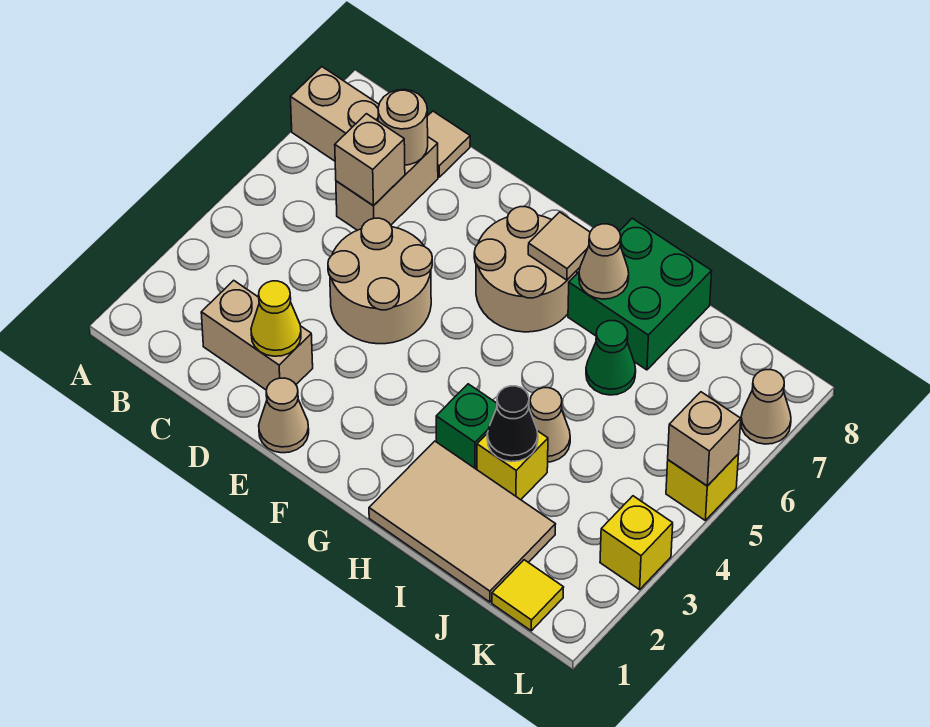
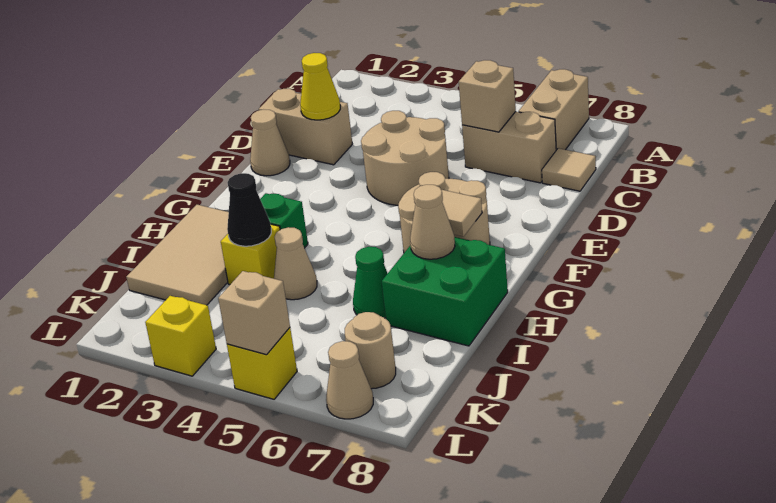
tan brick C2:D2 level 1 -> tan brick D1:D2 level 1
tan round brick C7 level 2 -> tan round brick K7 level 1
yellow tile K1 level 1 -> none

